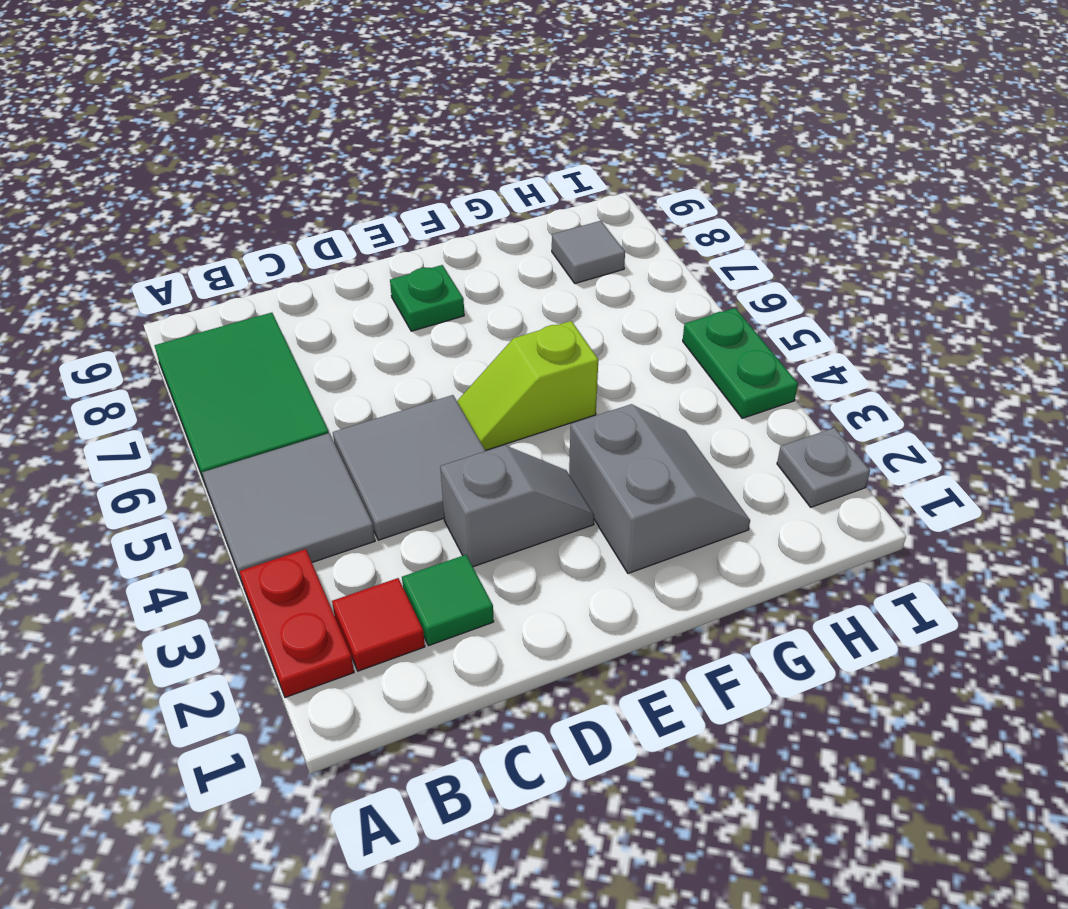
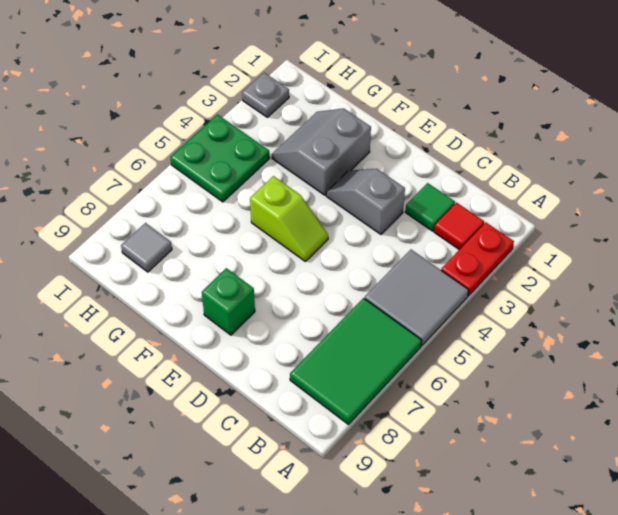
grey tile C4:D5 level 1 -> none
green plate E8 level 1 -> green brick E8 level 1
green plate I4:I5 level 1 -> green plate H4:I5 level 1

